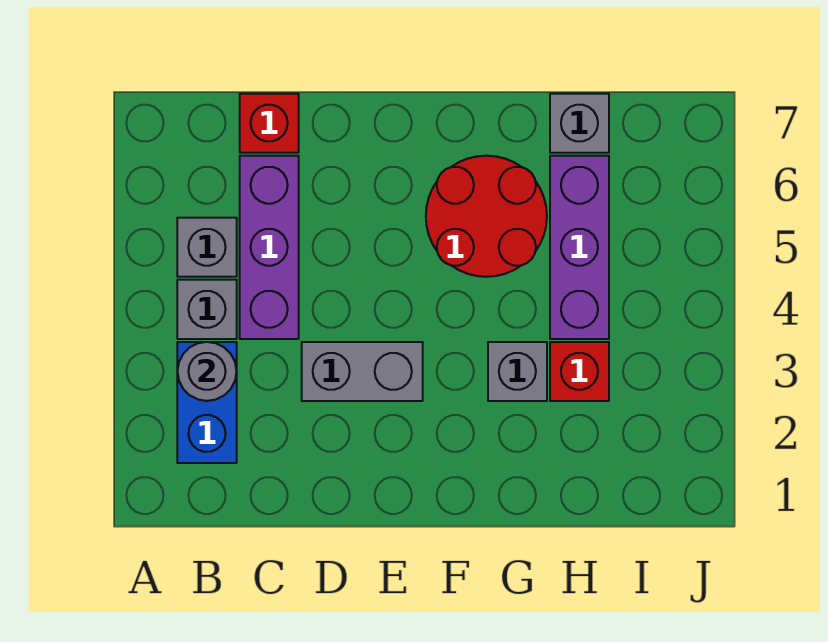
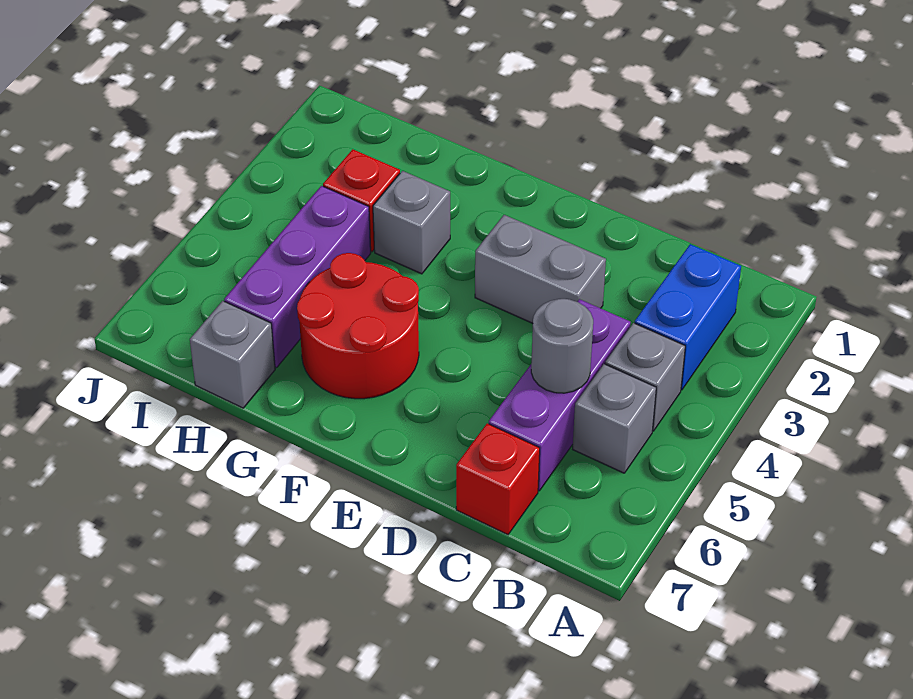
grey round brick B3 level 2 -> grey round brick C5 level 2

